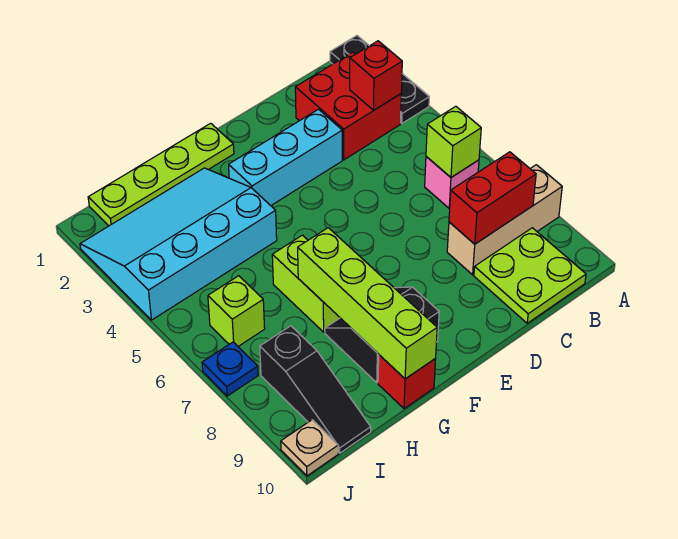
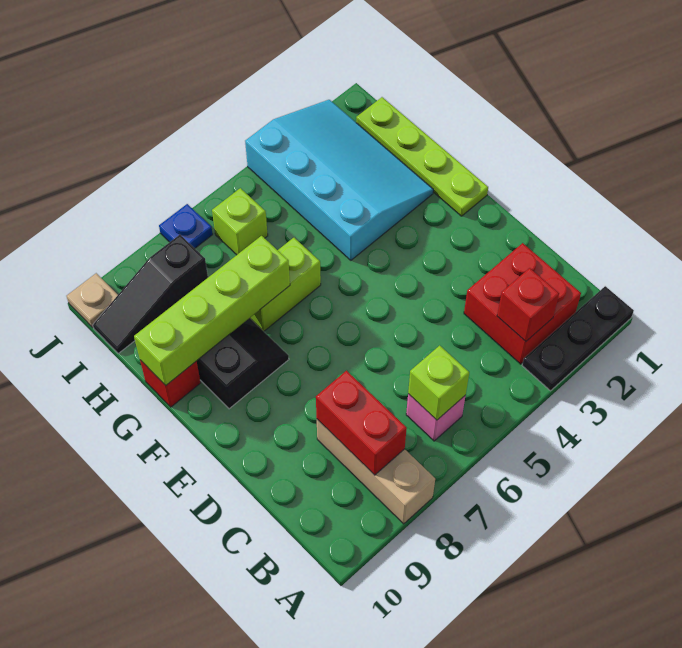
lime plate B9:C10 level 1 -> none
cyan brick D3:F3 level 1 -> none

